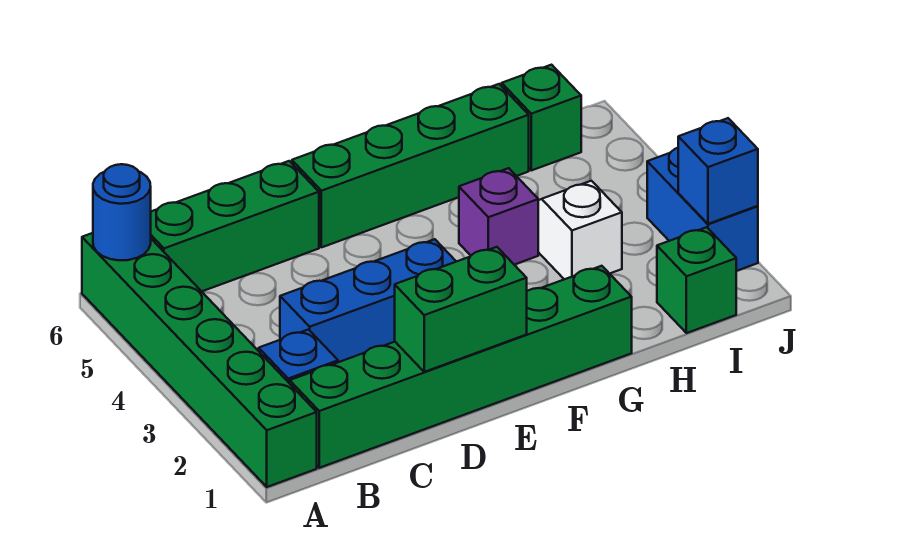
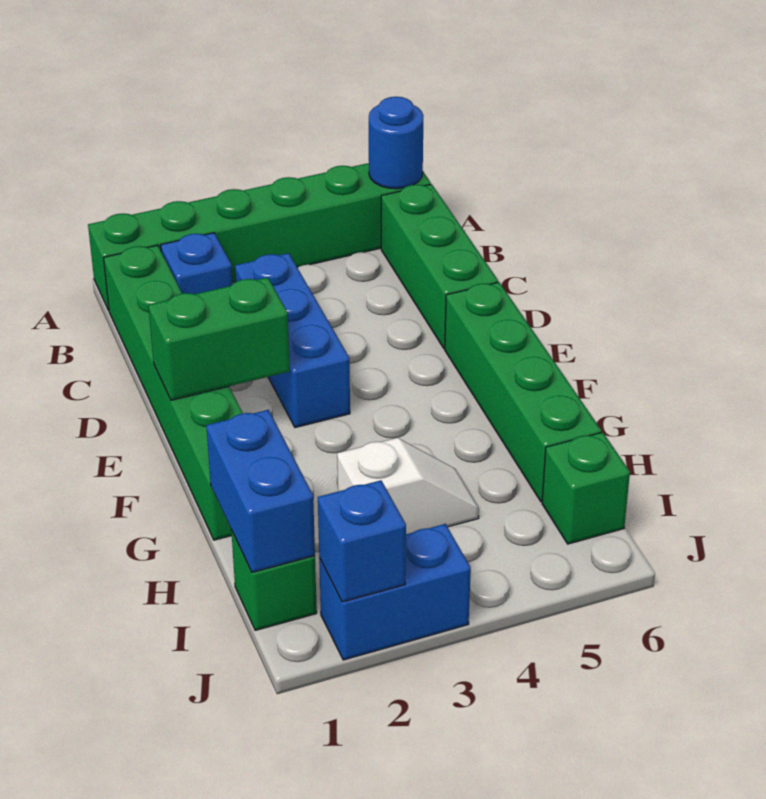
green brick D1:E1 level 2 -> green brick E1:E2 level 2
purple brick G4 level 1 -> none
none -> blue brick H1:I1 level 2

